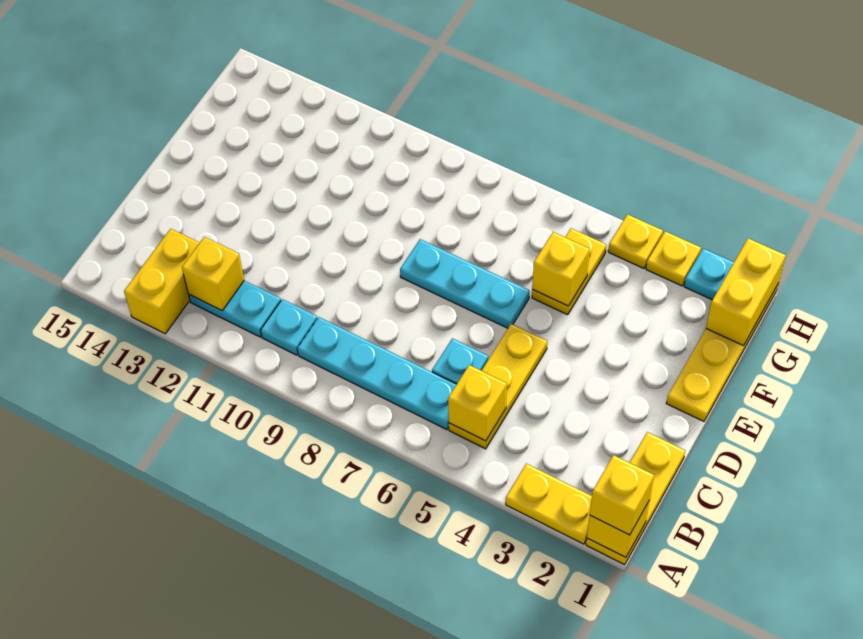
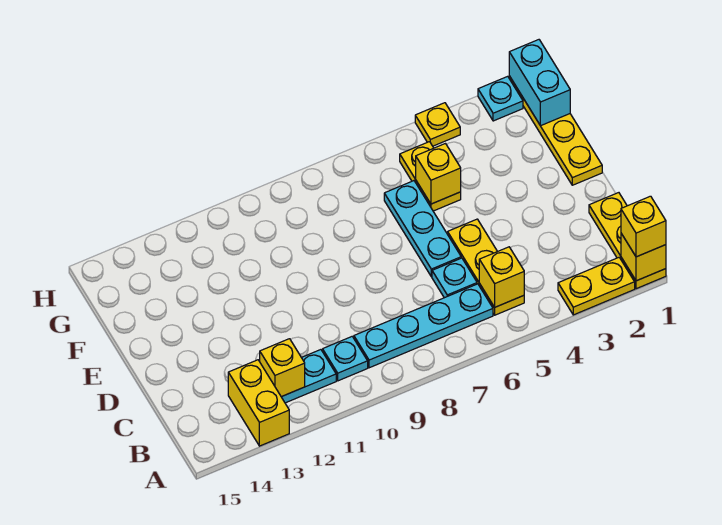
cyan plate E6:E8 level 1 -> cyan plate D6:F6 level 1
yellow brick G1:H1 level 2 -> cyan brick G1:H1 level 2
yellow plate H3 level 1 -> none

